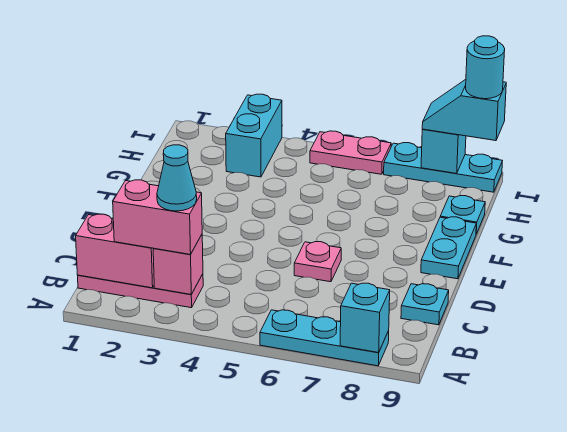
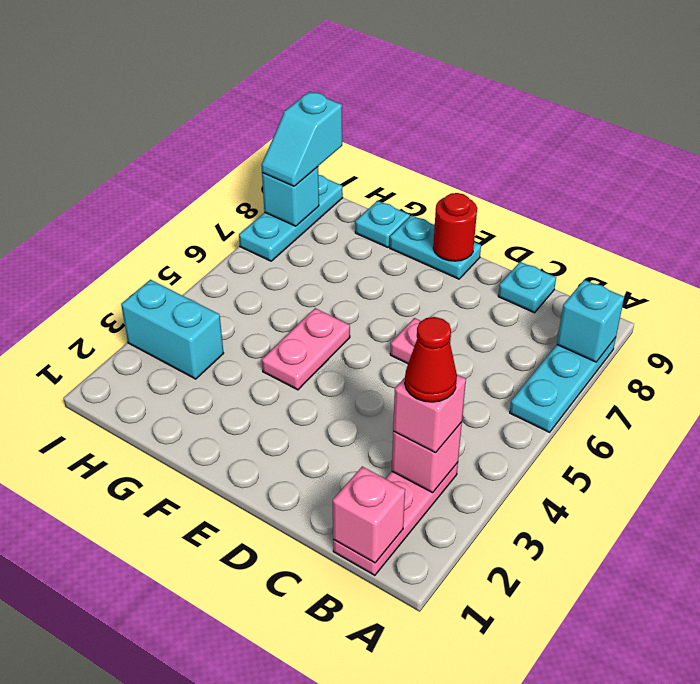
pink brick B1:B2 level 2 -> pink brick B1 level 2
pink brick B2:B3 level 3 -> pink brick B3 level 3
cyan cone B3 level 4 -> red cone B3 level 4
none -> red round brick E9 level 2
pink plate I5:I6 level 1 -> pink plate F4:F5 level 1
cyan round brick I9 level 4 -> none

